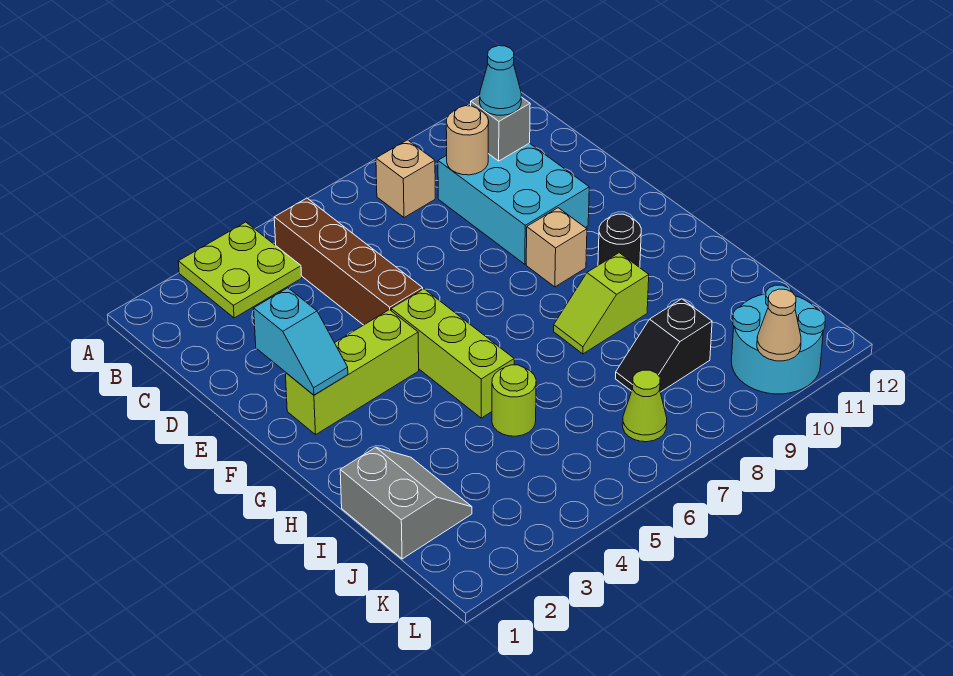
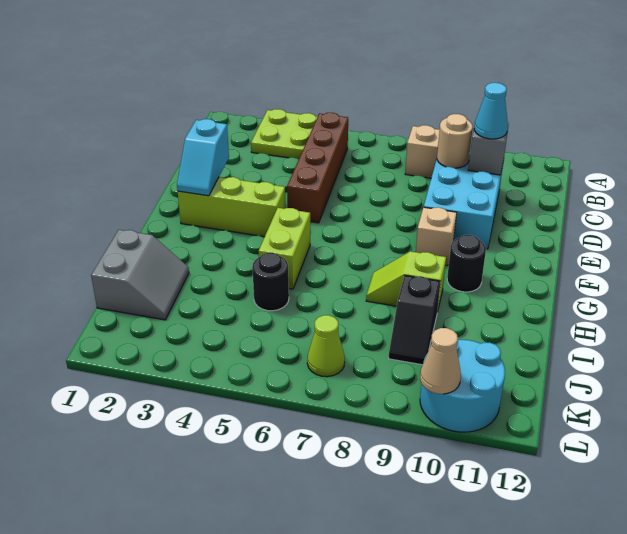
lime brick F5:H5 level 1 -> lime brick G5:H5 level 1
lime round brick I5 level 1 -> black round brick I5 level 1
black slope J8:J9 level 1 top 9 -> black slope I9:J9 level 1 top I

